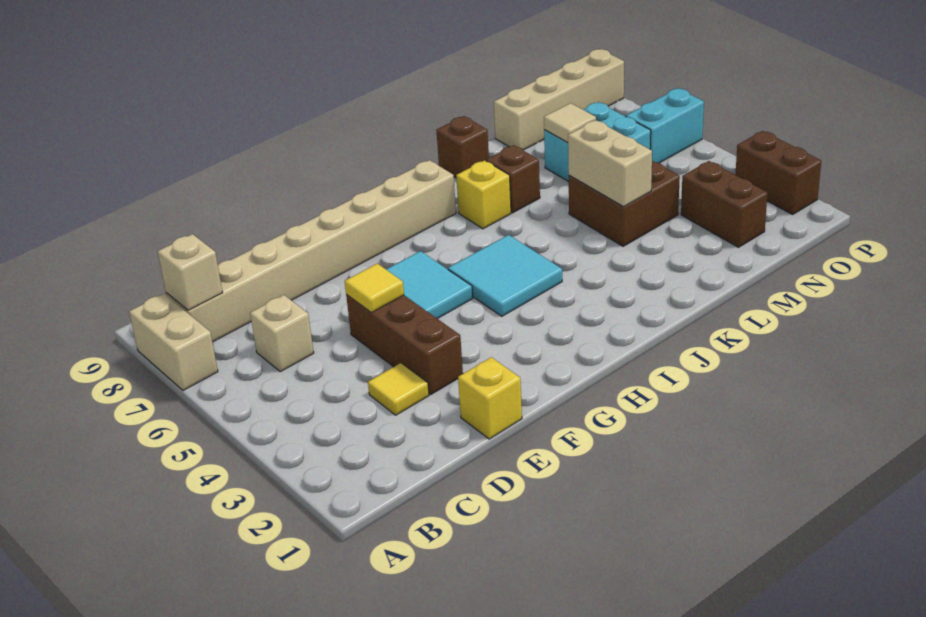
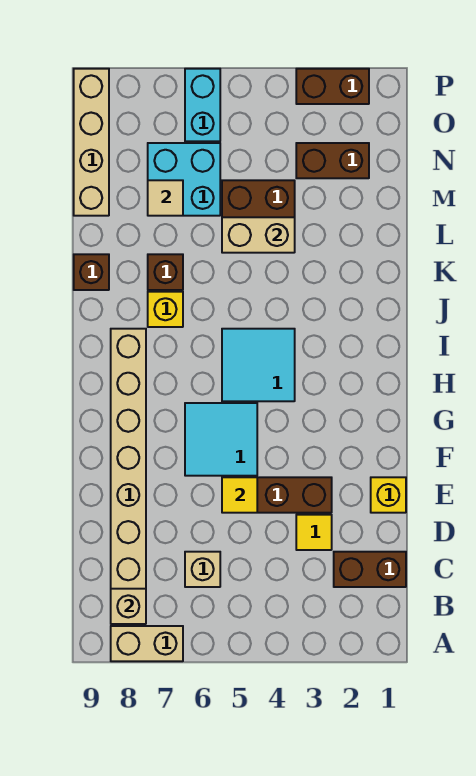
none -> brown brick C1:C2 level 1

